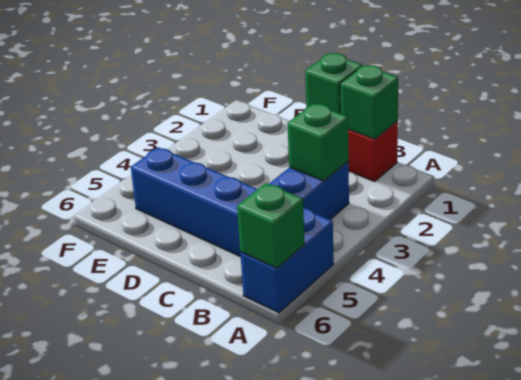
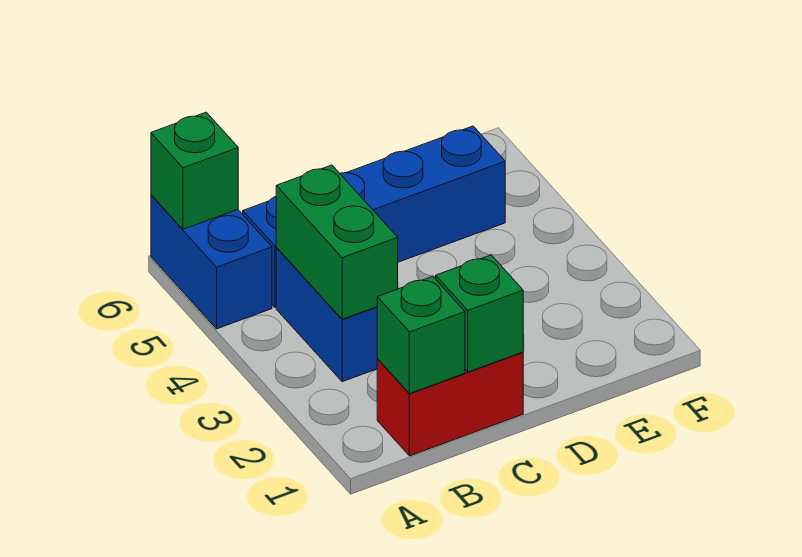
green brick B3 level 2 -> green brick B3:B4 level 2

